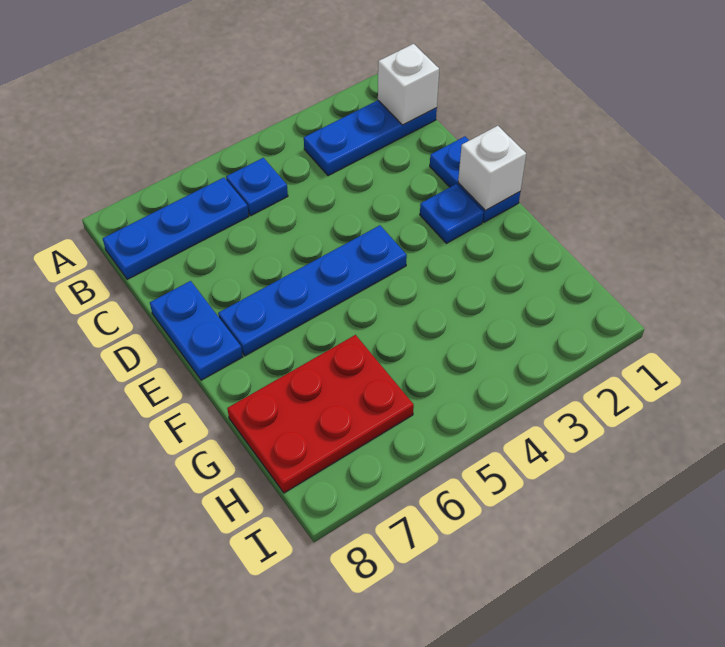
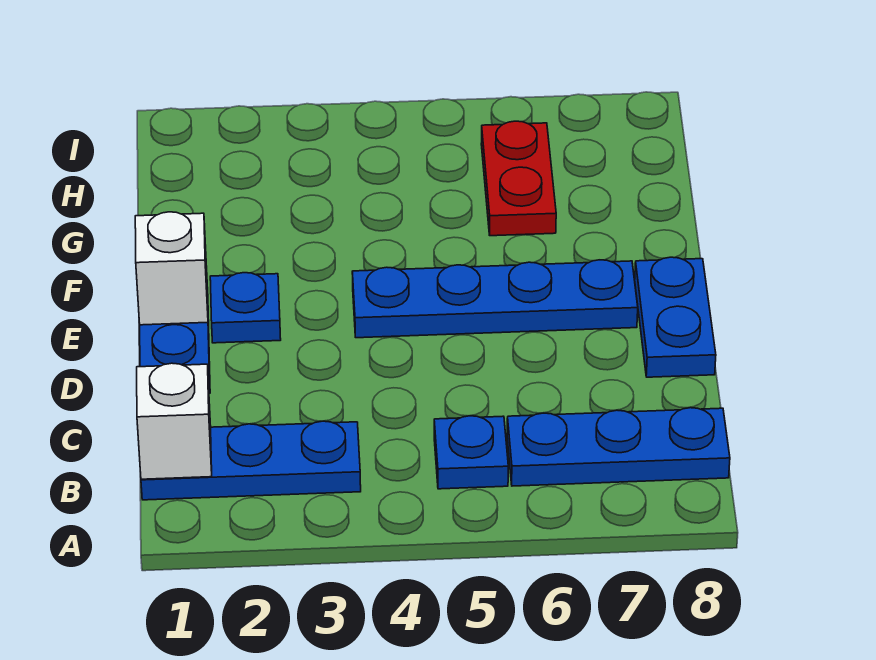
red plate G6:H8 level 1 -> red plate G6:H6 level 1

